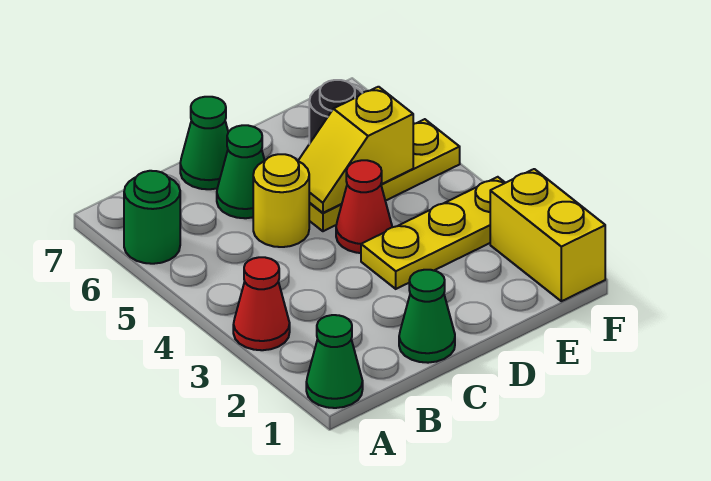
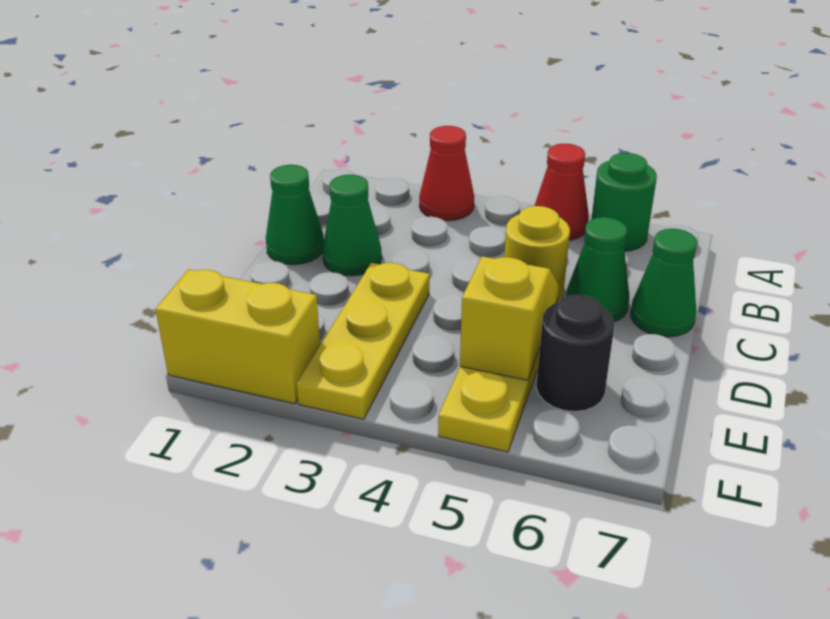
green cone A1 level 1 -> green cone C2 level 1
red cone D4 level 1 -> red cone A5 level 1

